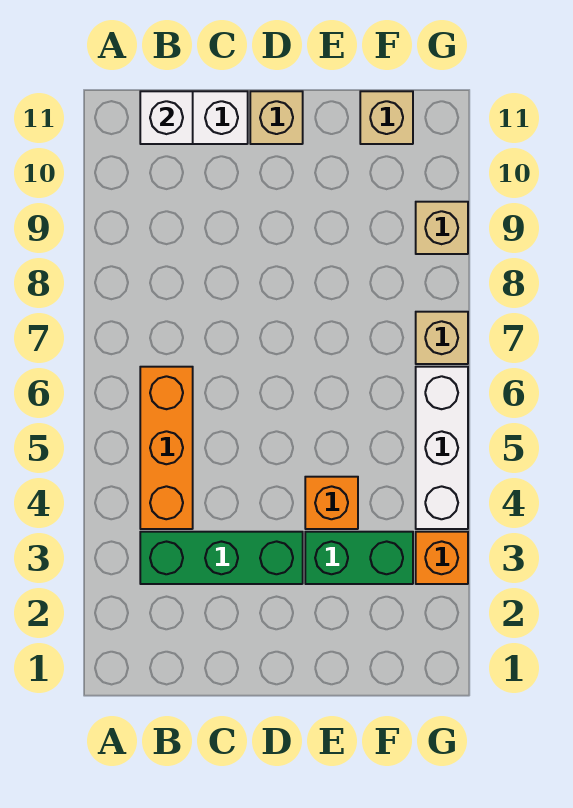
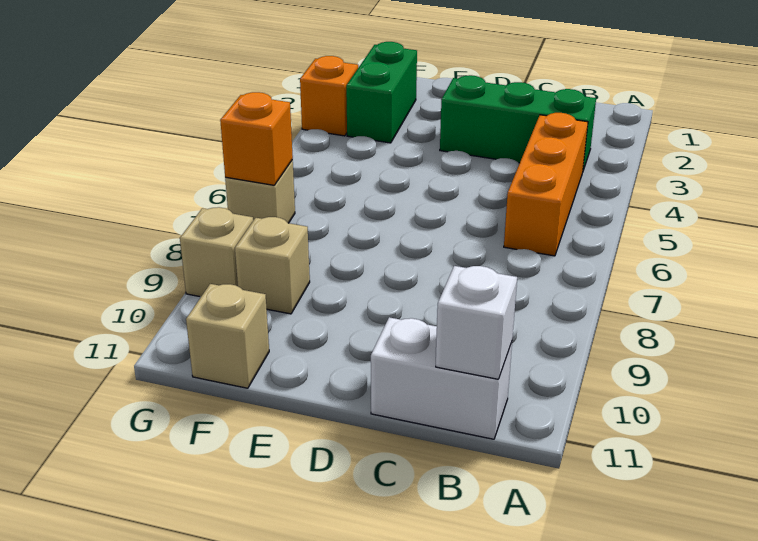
tan brick D11 level 1 -> tan brick F9 level 1
green brick E3:F3 level 1 -> green brick F2:F3 level 1
orange brick E4 level 1 -> orange brick G7 level 2
white brick G4:G6 level 1 -> none

